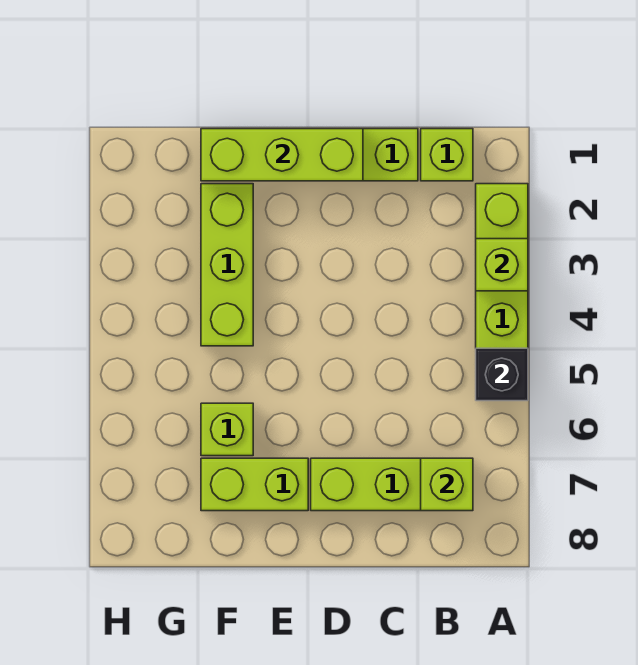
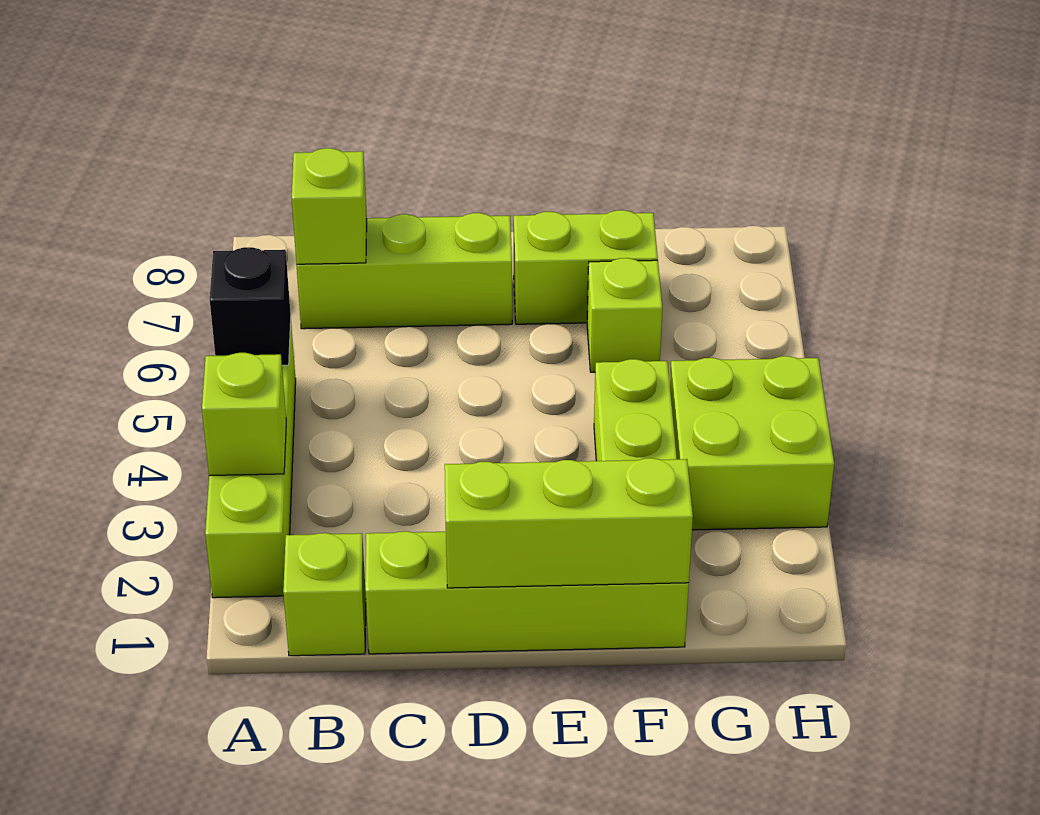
none -> lime brick G3:H4 level 1

